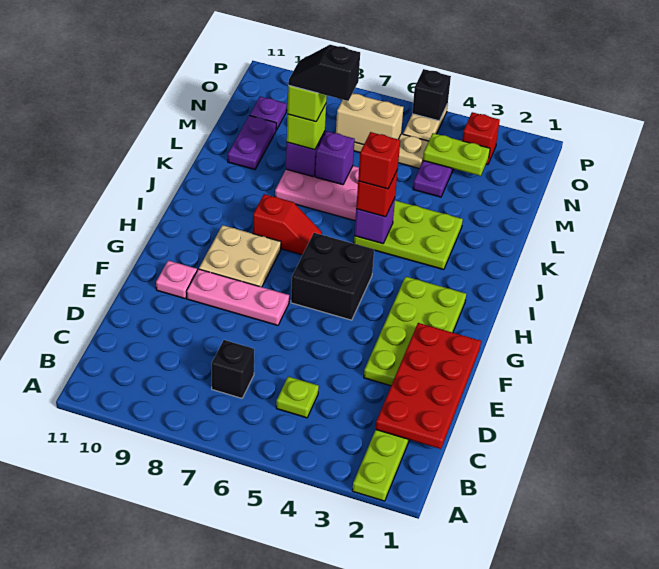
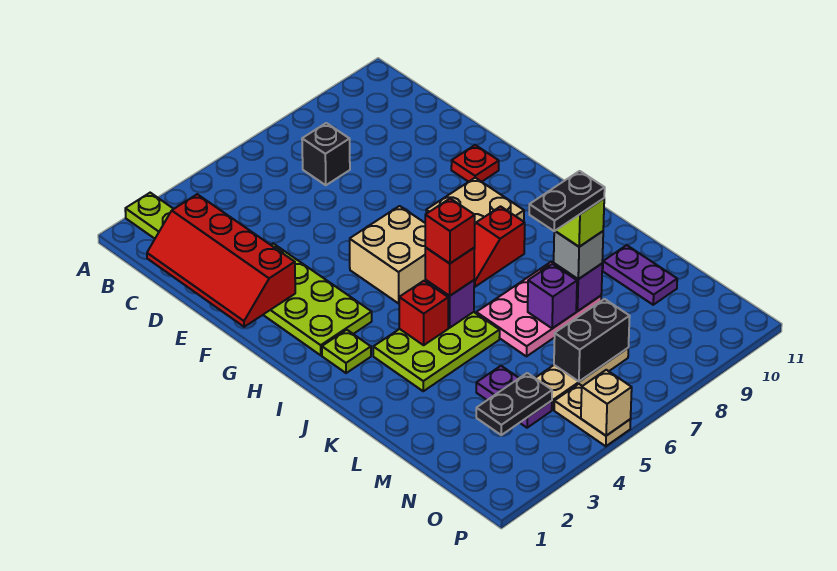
red plate C1:F2 level 2 -> red slope C1:F2 level 2 top 2
lime plate C5 level 1 -> lime plate I2 level 1
pink plate F7:F9 level 1 -> none
pink plate F10 level 1 -> red plate F10 level 1
black brick G5:H6 level 1 -> tan brick G5:H6 level 1
black slope L7:L8 level 5 top 7 -> black plate L7:L8 level 5
lime brick L8 level 3 -> grey brick L8 level 3
lime plate N3:N4 level 2 -> black plate N3:N4 level 2
tan brick N6:N7 level 2 -> black brick N6:N7 level 2
purple plate N10 level 1 -> none
red brick O3 level 1 -> red brick J4 level 2
black brick P5 level 2 -> tan brick P5 level 2

